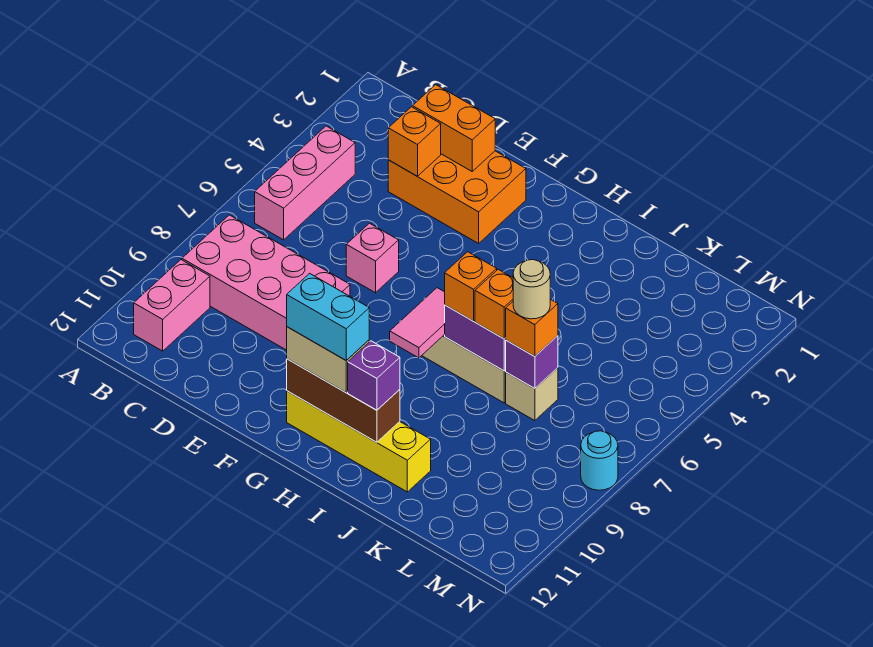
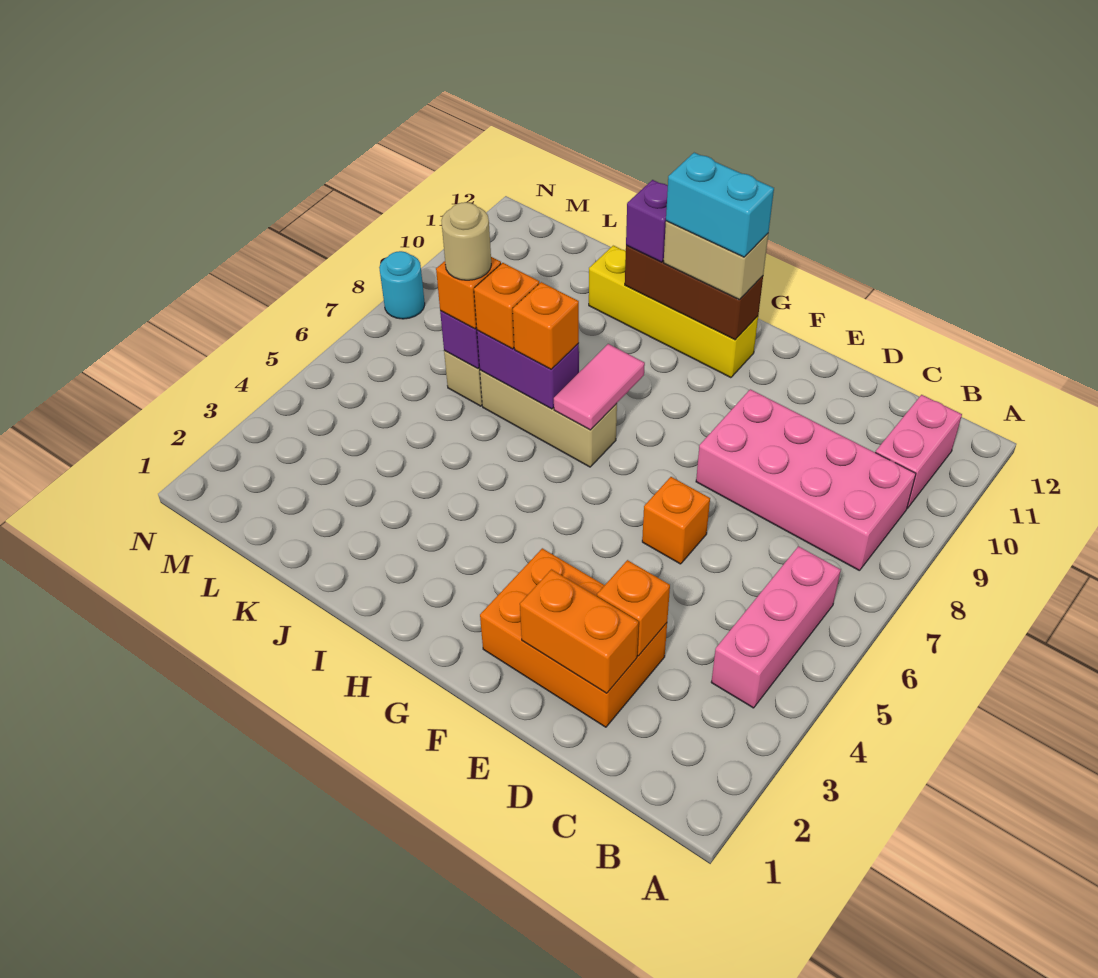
pink brick E6 level 1 -> orange brick E6 level 1

